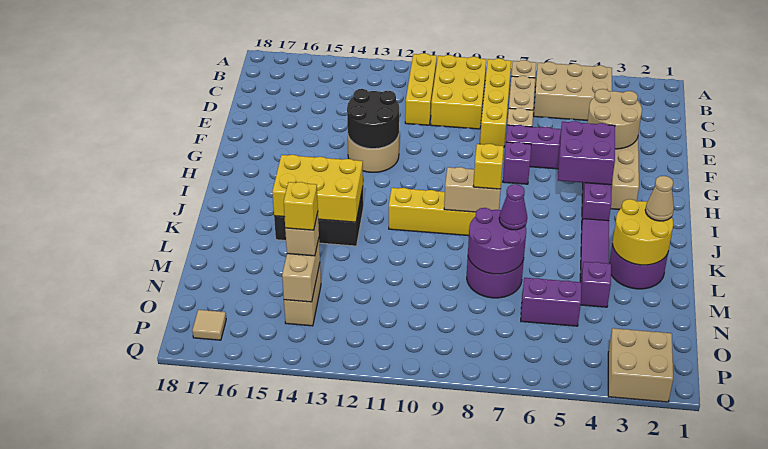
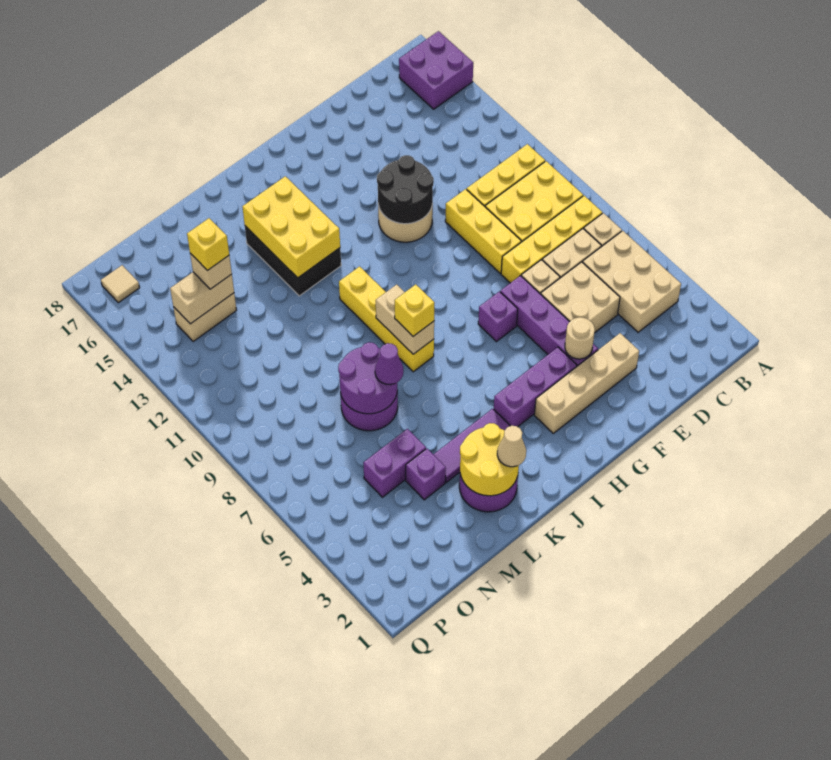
tan round brick E3:F4 level 2 -> tan round brick F4 level 2
none -> yellow brick E9:E11 level 1
purple brick G4:H5 level 2 -> purple brick A16:B17 level 1
purple brick N5:N6 level 1 -> purple brick M5:N5 level 1
tan brick P2:Q3 level 1 -> tan brick D5:E6 level 1

